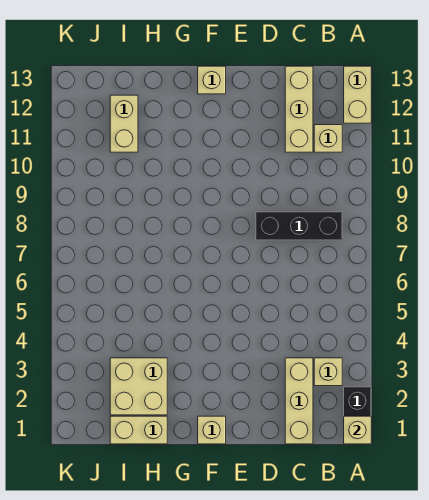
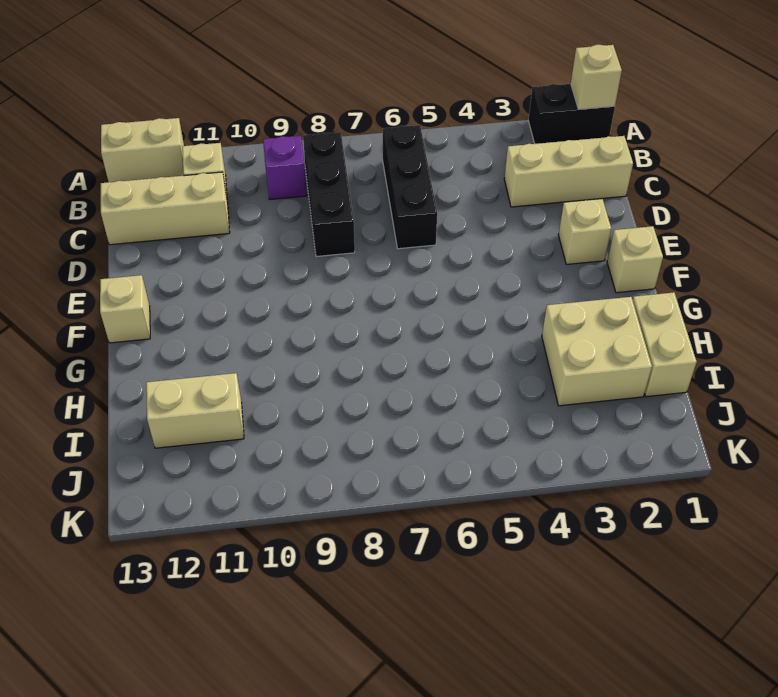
tan brick B3 level 1 -> tan brick E2 level 1
none -> black brick B6:D6 level 1
none -> purple brick B9 level 1

